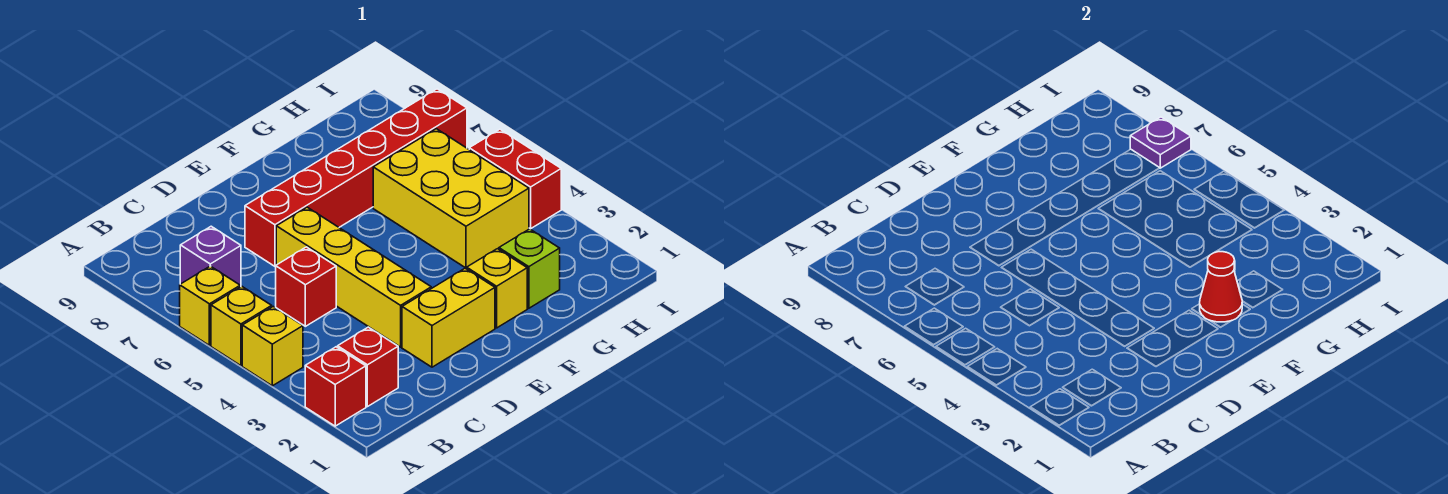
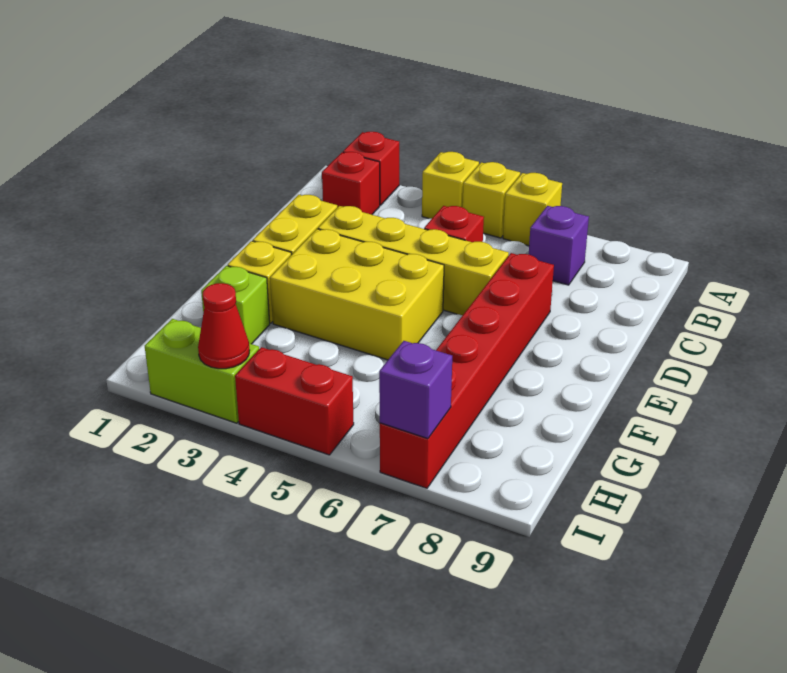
red cone F2 level 2 -> red cone I3 level 2
yellow brick G4:H6 level 1 -> yellow brick E3:F5 level 1
none -> lime brick I2:I3 level 1
purple plate I7 level 2 -> purple brick I7 level 2

